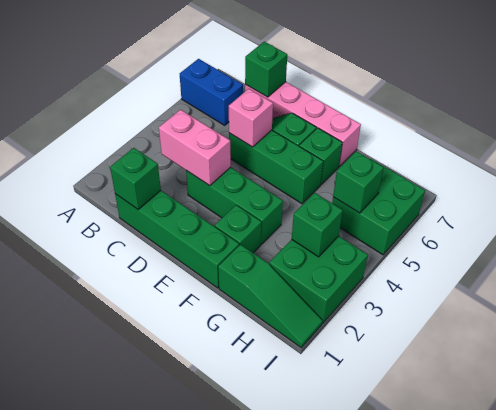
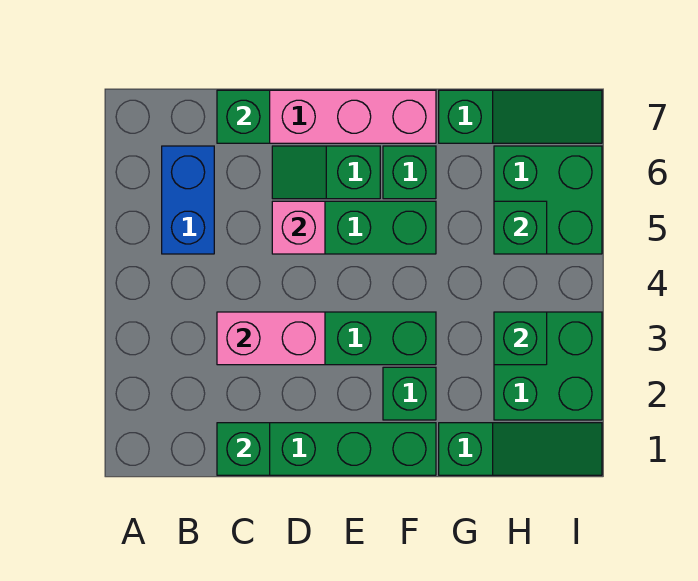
blue brick A6:B6 level 1 -> blue brick B5:B6 level 1
none -> green slope G7:I7 level 1 top G

